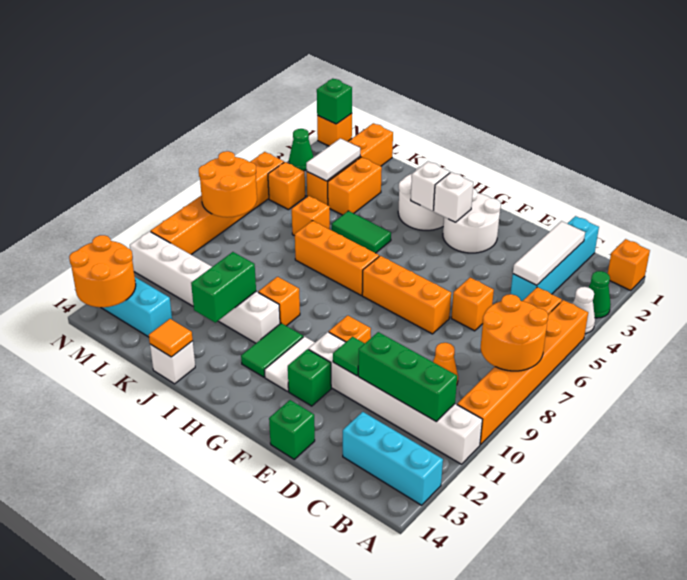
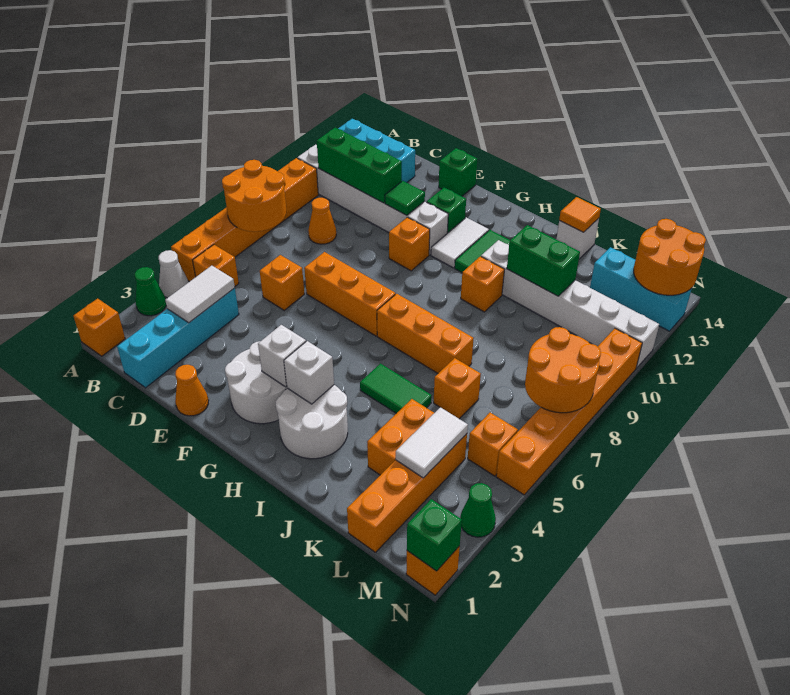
white tile C2:C4 level 2 -> white tile C3:C4 level 2
none -> orange cone E1 level 1
green brick J11:J12 level 2 -> green brick J11:K11 level 2

